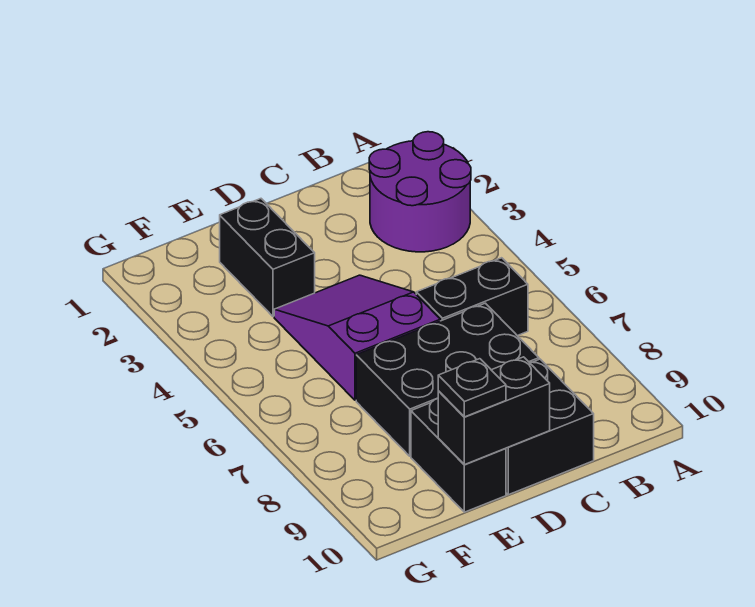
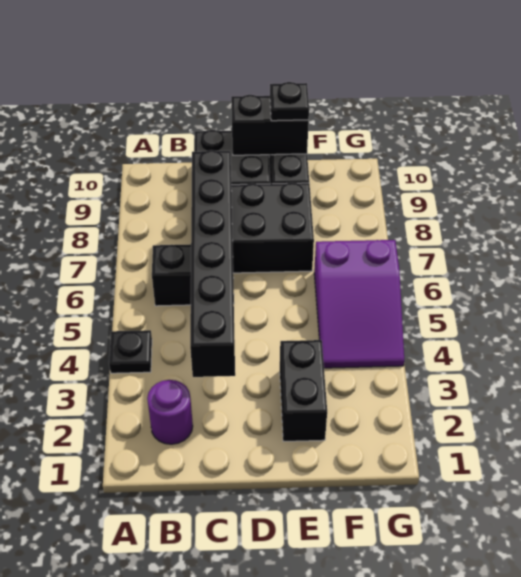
purple round brick A2:B3 level 1 -> purple round brick B2 level 1
none -> black plate A4 level 1
none -> black brick C3:C8 level 2
purple slope D4:E6 level 1 top 6 -> purple slope F4:G6 level 1 top 6

